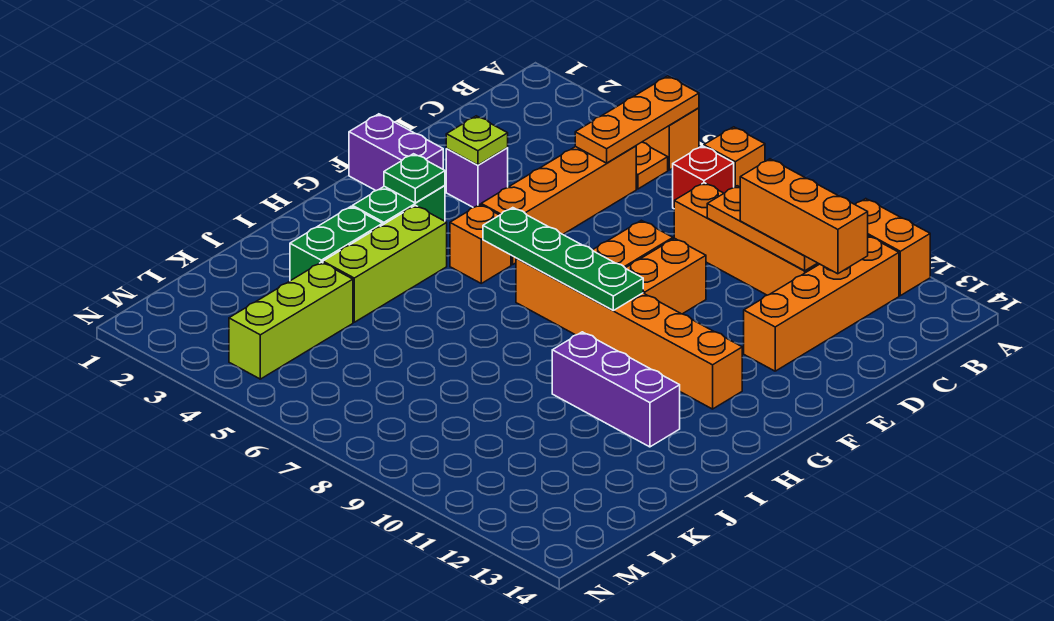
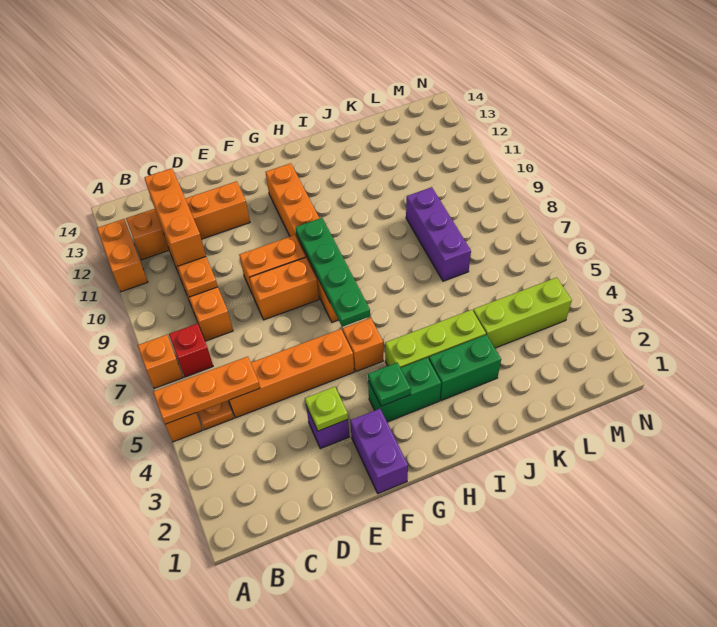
purple brick I10:I12 level 1 -> purple brick K7:K9 level 1

